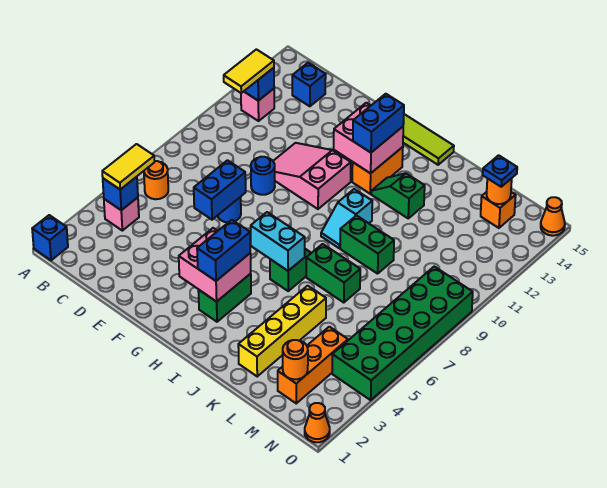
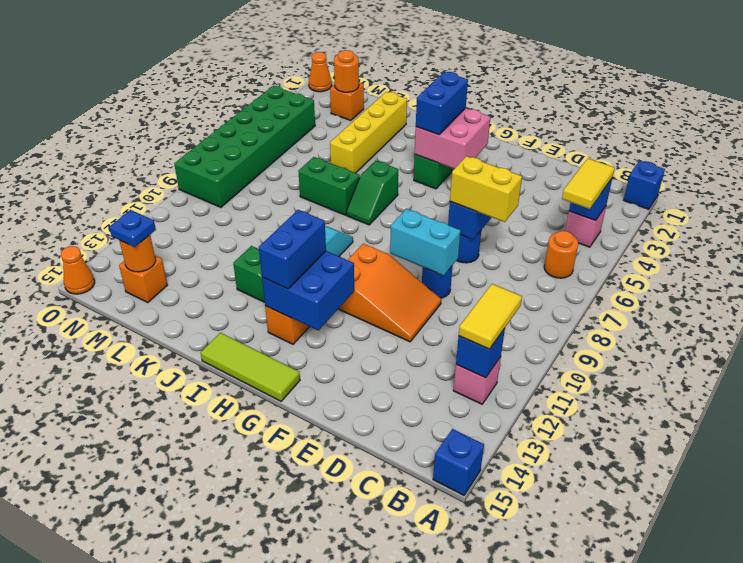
blue brick C14 level 1 -> blue brick A15 level 1
none -> yellow brick D7:E7 level 3
pink slope E10:G11 level 1 top G -> orange slope E10:G11 level 1 top G
pink brick G12:H13 level 2 -> blue brick G12:H13 level 2
cyan brick H6:I6 level 2 -> cyan brick E9:F9 level 2
green brick J9:K9 level 1 -> none
orange brick M2:M4 level 1 -> orange brick M2 level 1

